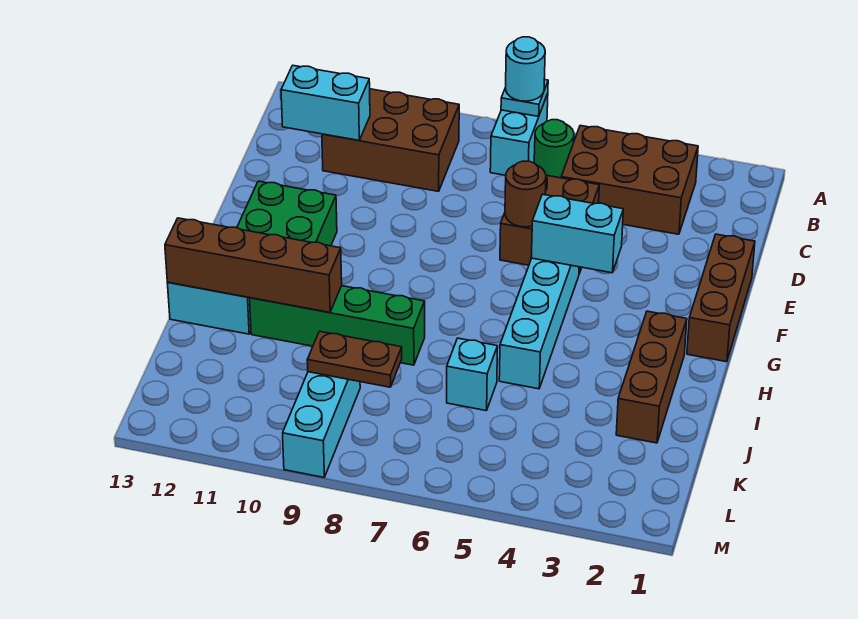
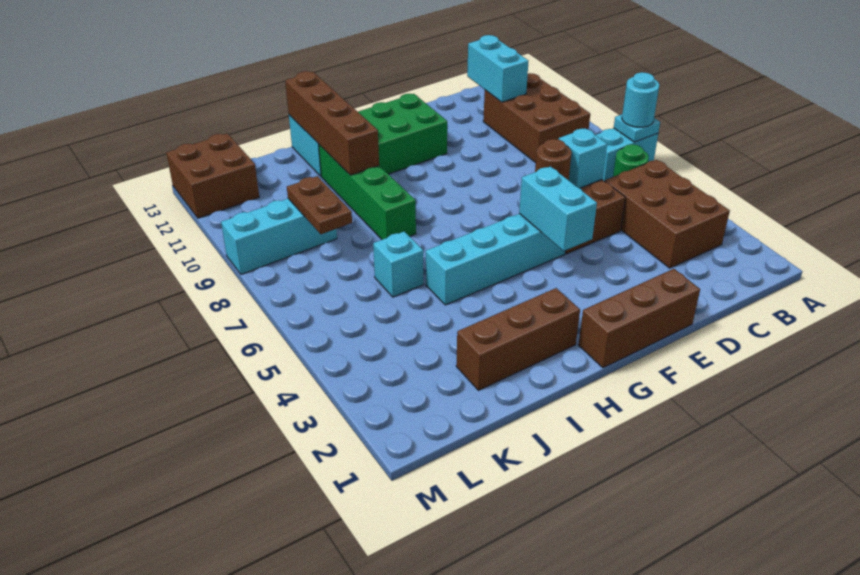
none -> cyan brick D6 level 2
none -> brown brick L12:M13 level 1

